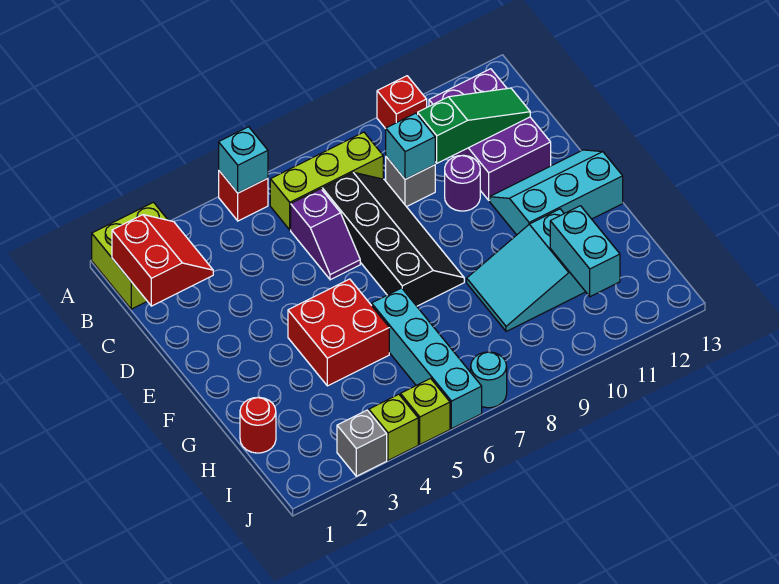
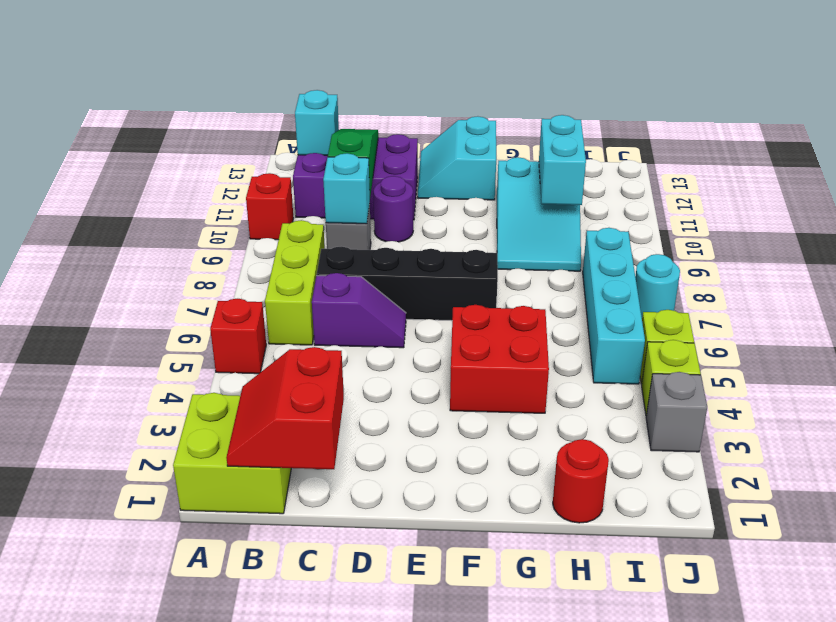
cyan brick A5 level 2 -> cyan brick B12 level 2
red slope B1:C2 level 2 top 1 -> red slope B1:C2 level 2 top C
cyan slope E11:F13 level 1 top F -> cyan slope E12:F13 level 1 top F
cyan brick G6:J6 level 1 -> cyan brick I5:I8 level 1
cyan brick H11:I11 level 2 -> cyan brick H10:H11 level 2

